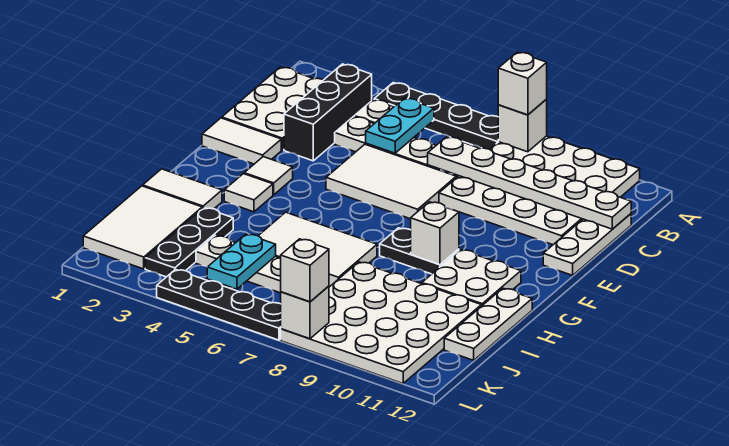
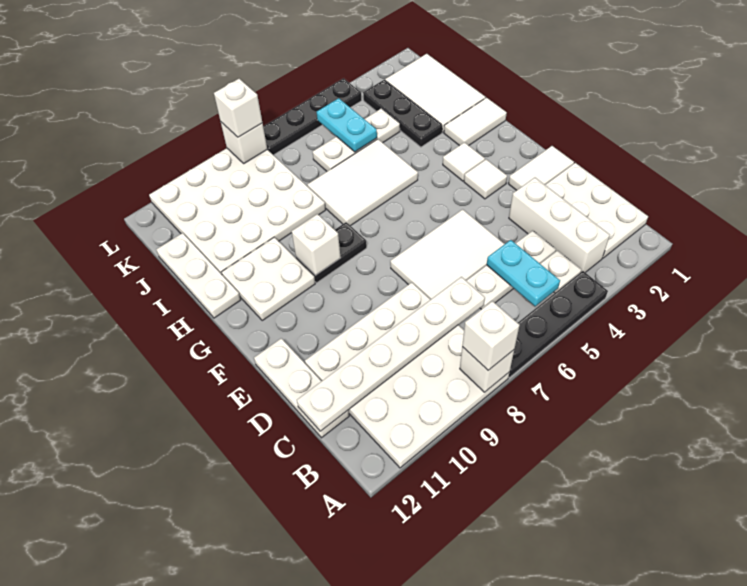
black brick B3:D3 level 1 -> white brick B3:D3 level 1

